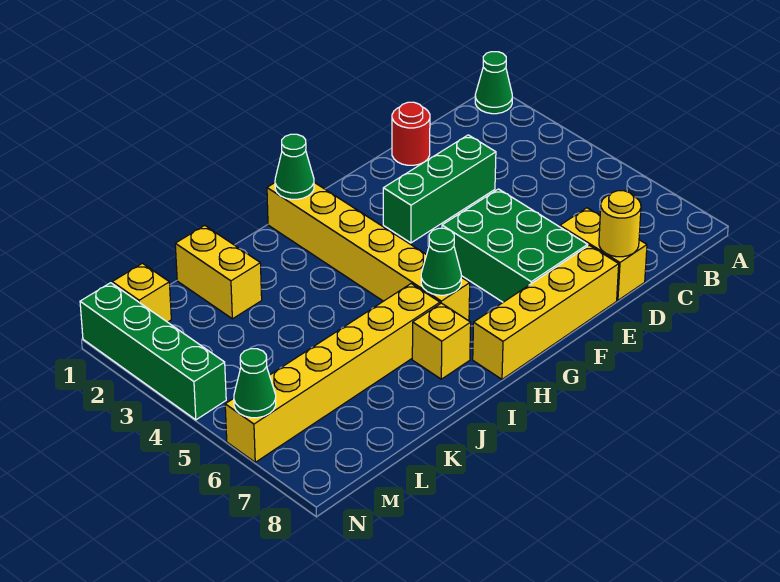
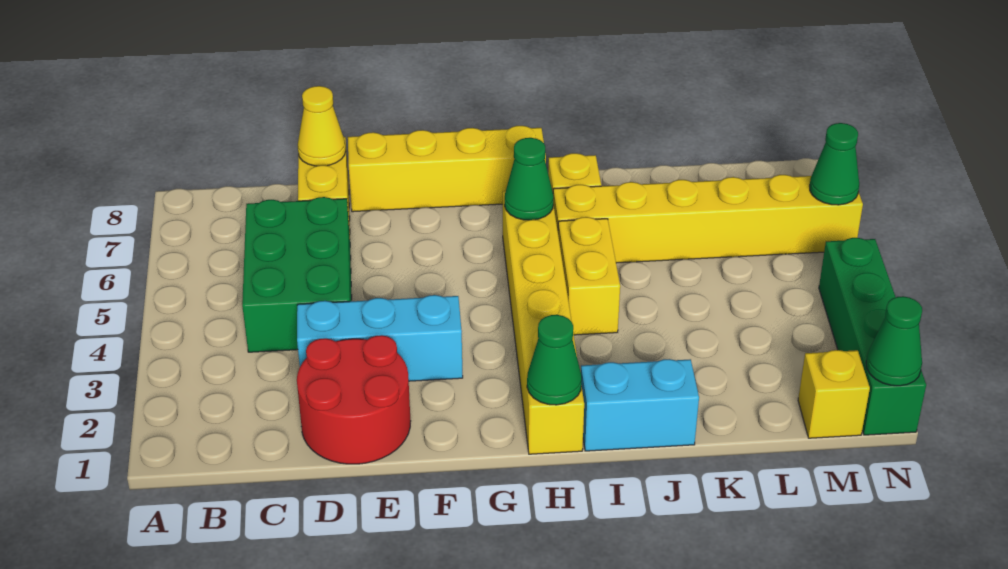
green cone A1 level 1 -> green cone N1 level 2
red round brick D1 level 1 -> red round brick D1:E2 level 1
green brick D3:F3 level 1 -> cyan brick D3:F3 level 1
yellow round brick D8 level 2 -> yellow cone D8 level 2
green brick E5:F7 level 1 -> green brick C4:D6 level 1
none -> cyan brick I1:J1 level 1
yellow brick K1:K2 level 1 -> yellow brick I4:I5 level 1

